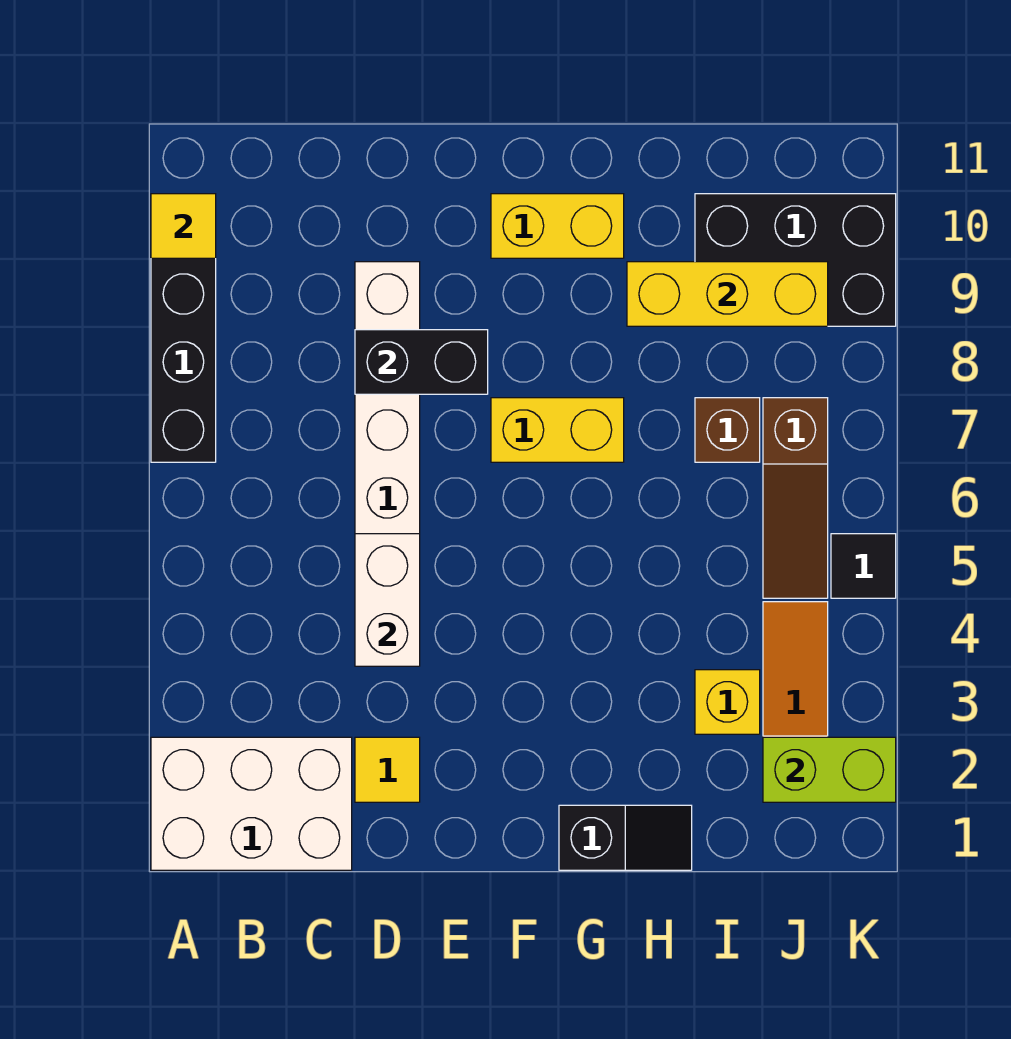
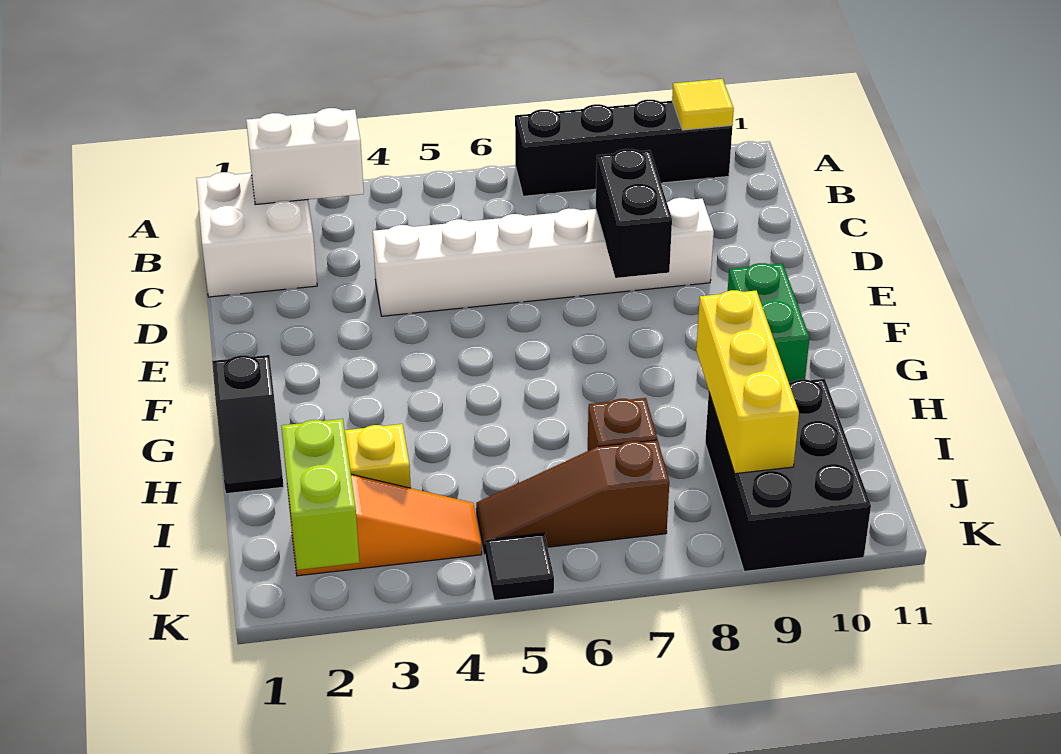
white brick A1:C2 level 1 -> white brick B1:C2 level 1
yellow tile D2 level 1 -> none
white brick D4:D5 level 2 -> white brick B2:B3 level 2
yellow brick F7:G7 level 1 -> none
yellow brick F10:G10 level 1 -> green brick F10:G10 level 1

